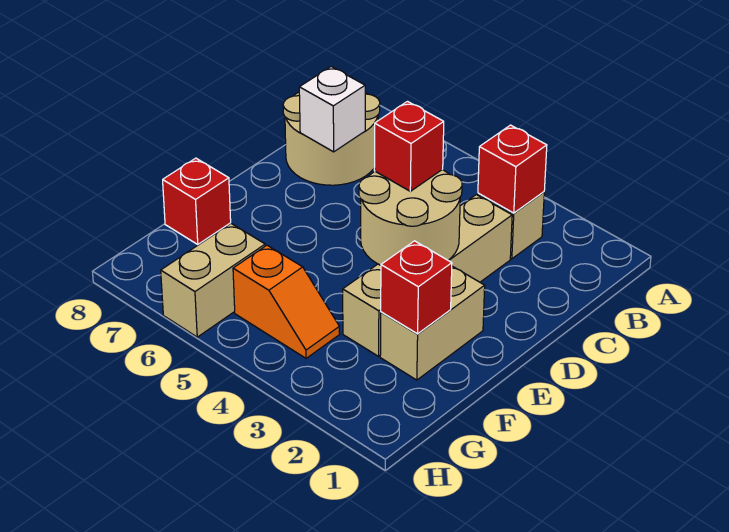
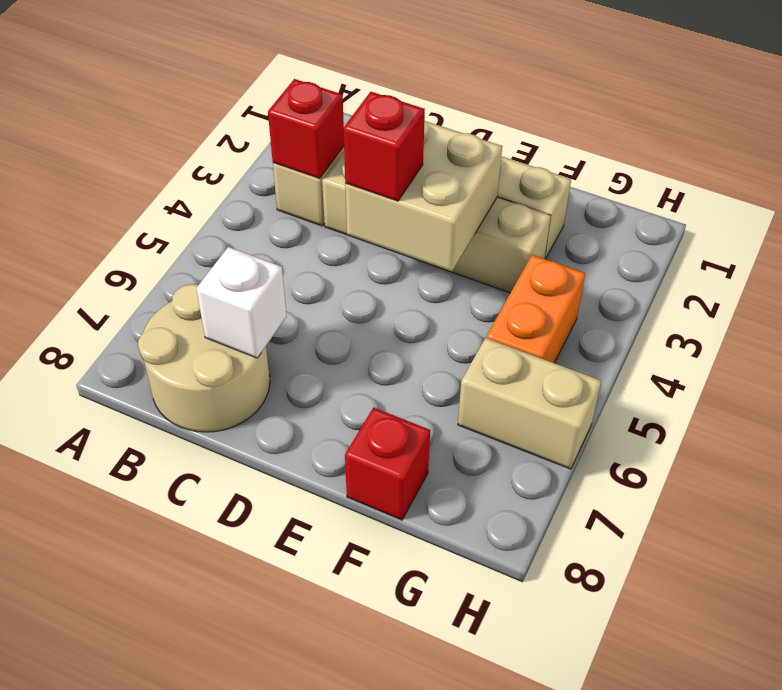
tan round brick D3:E4 level 2 -> tan brick D3:E4 level 2
red brick F2 level 2 -> none
orange slope G4:G5 level 1 top 5 -> orange brick G4:G5 level 1

